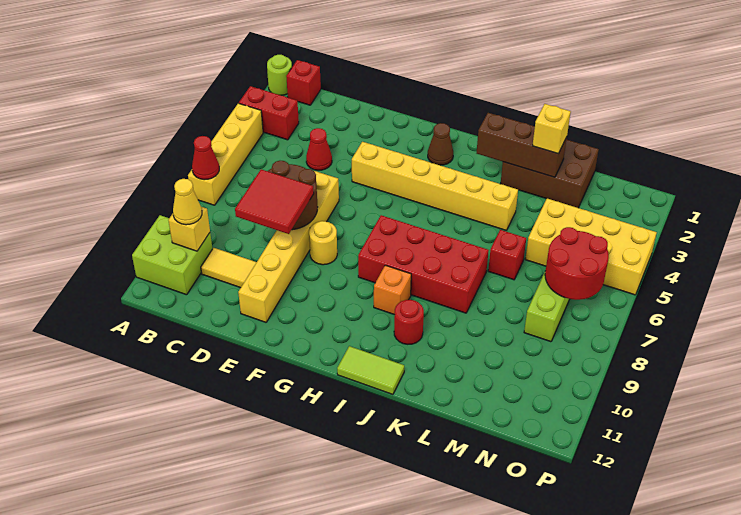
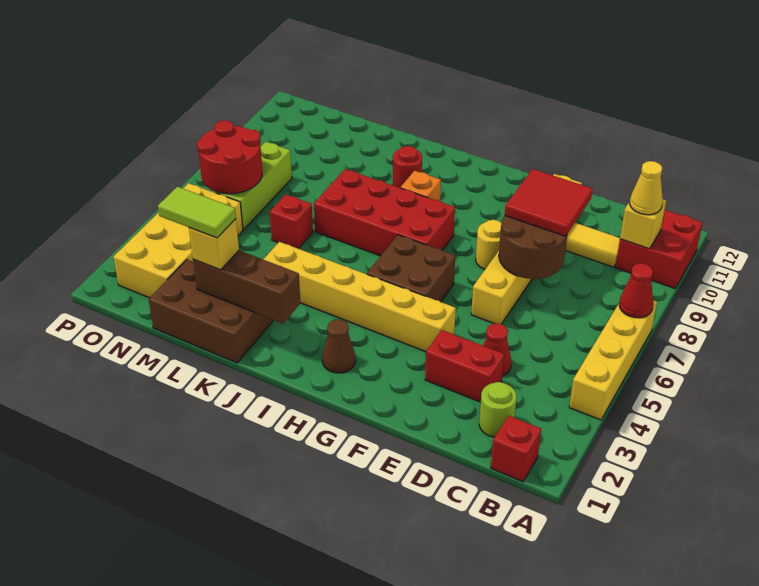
lime round brick A1 level 1 -> lime round brick C2 level 1
red brick A3:B3 level 1 -> red brick D3:E3 level 1
lime brick A10:B11 level 1 -> red brick A10:B11 level 1
none -> brown brick G5:H6 level 1
lime tile I12:J12 level 1 -> lime tile L2:M2 level 4
yellow brick M4:P5 level 1 -> yellow brick N2:O5 level 1

